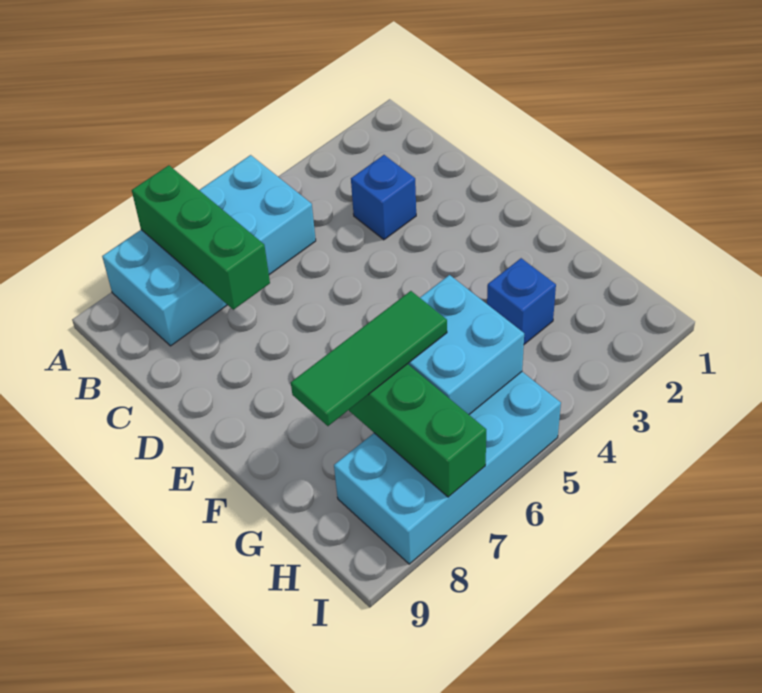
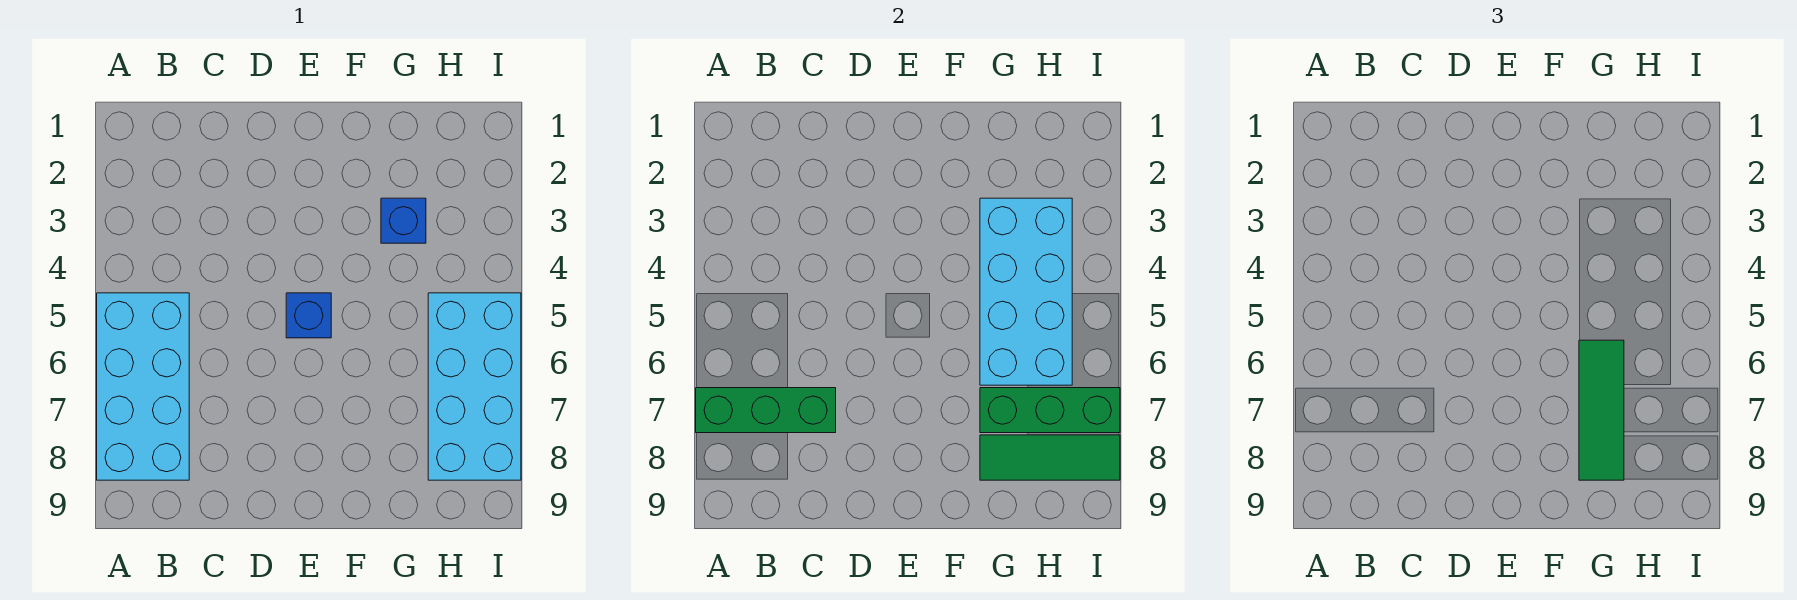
blue brick C3 level 1 -> blue brick E5 level 1
cyan brick G5:H6 level 2 -> cyan brick G3:H6 level 2
none -> green tile G8:I8 level 2

